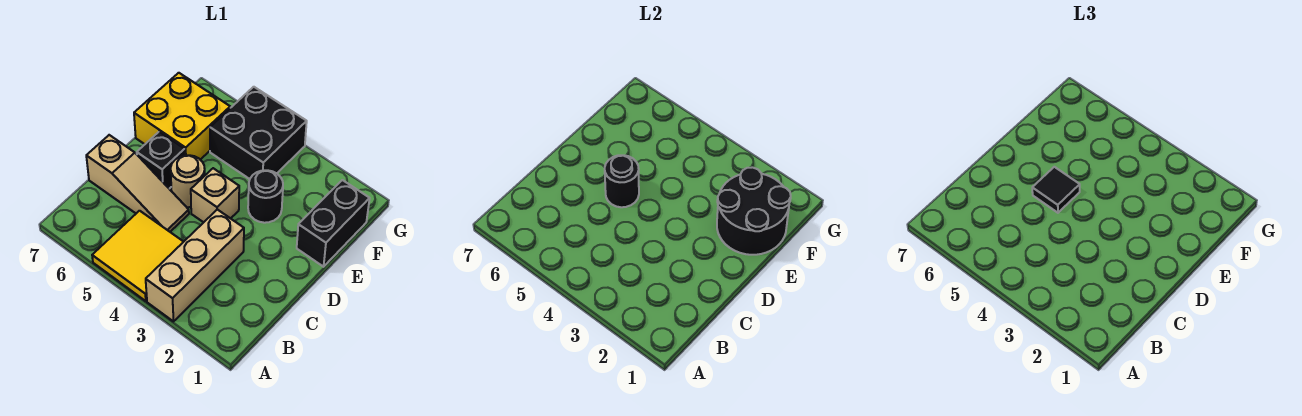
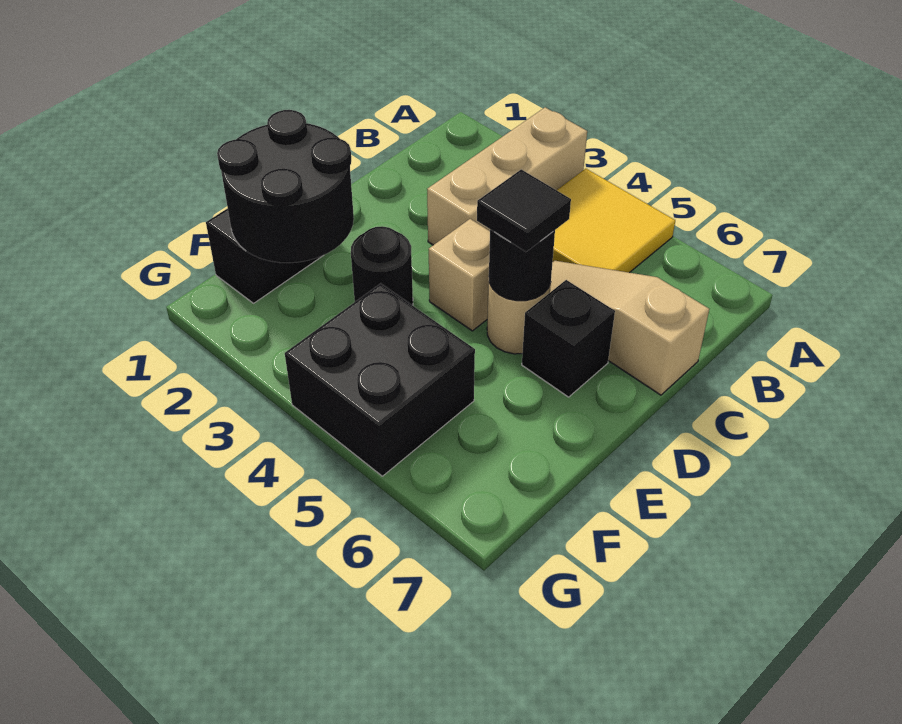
yellow brick E6:F7 level 1 -> none

